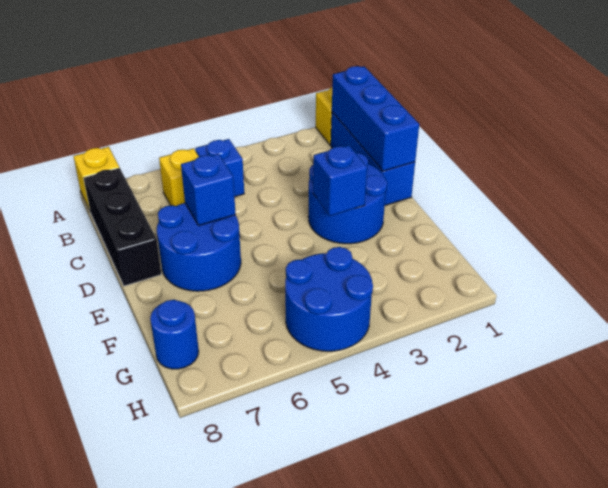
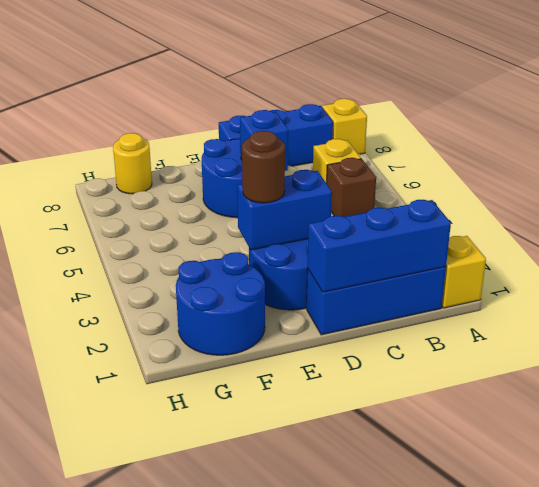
blue brick B5 level 1 -> brown brick B5 level 1
black brick B8:D8 level 1 -> blue brick B8:D8 level 1
blue brick E3 level 2 -> blue brick D3:E3 level 2
none -> brown round brick E3 level 3
blue round brick G4:H5 level 1 -> blue round brick F1:G2 level 1
blue round brick G8 level 1 -> yellow round brick G8 level 1

